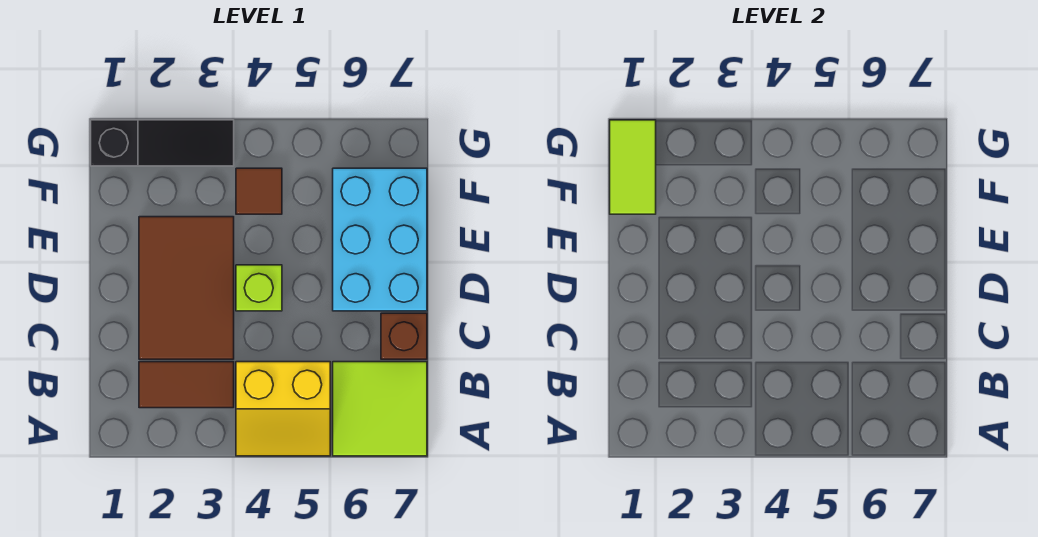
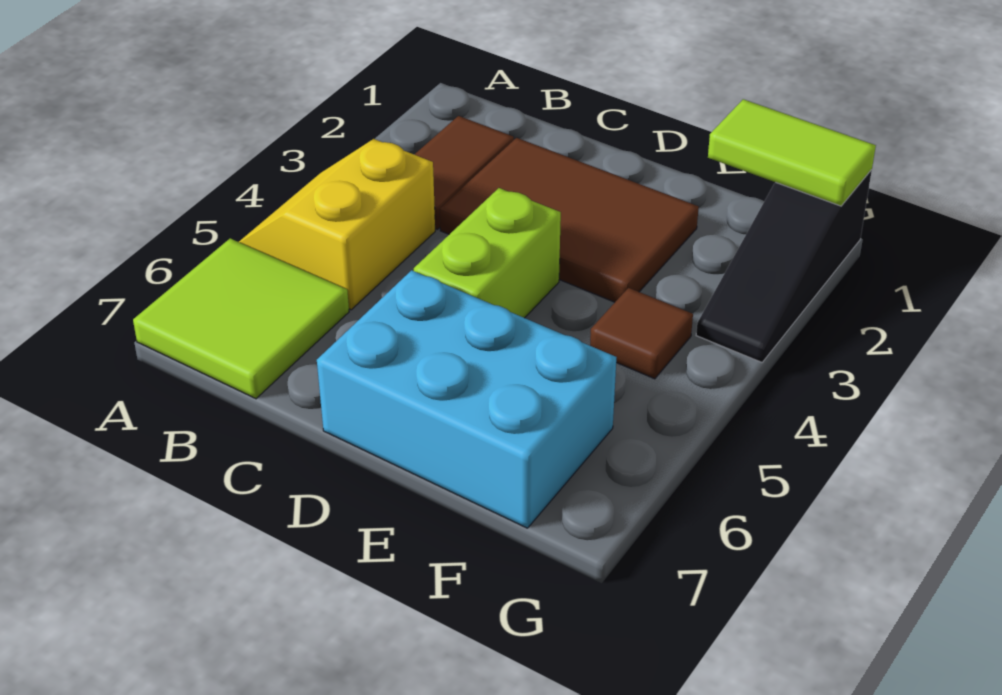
brown brick C7 level 1 -> none
lime brick D4 level 1 -> lime brick D4:D5 level 1

